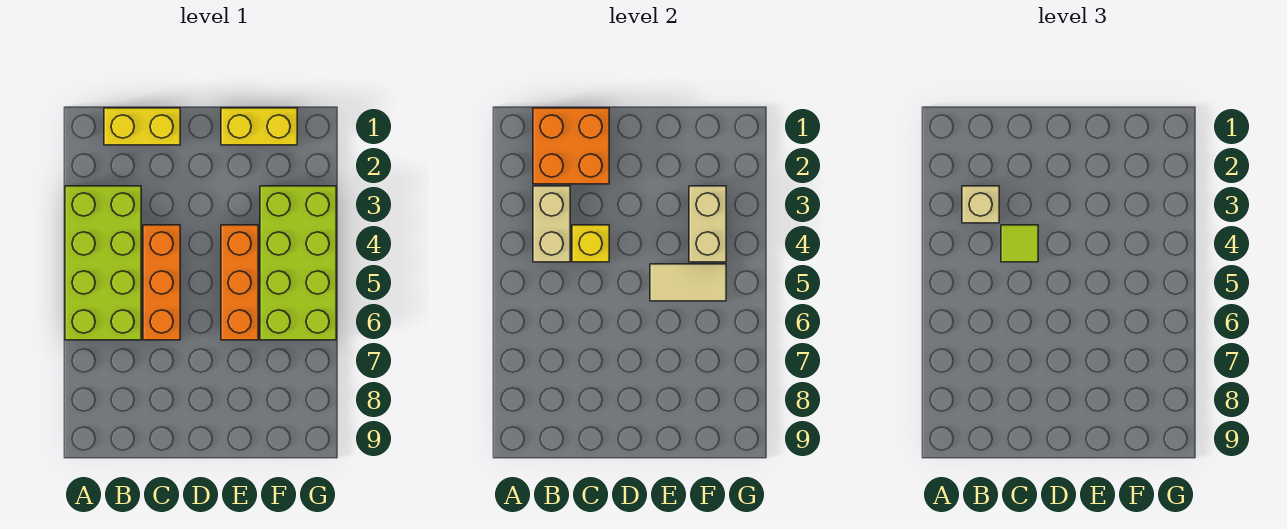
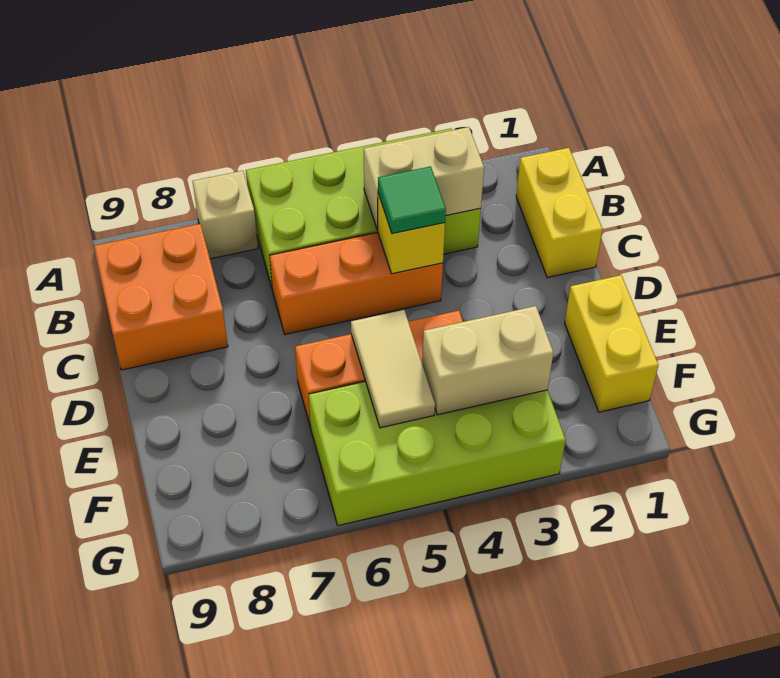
orange brick B1:C2 level 2 -> orange brick B8:C9 level 1
tan brick B3 level 3 -> tan brick A7 level 1
lime tile C4 level 3 -> green tile C4 level 3

